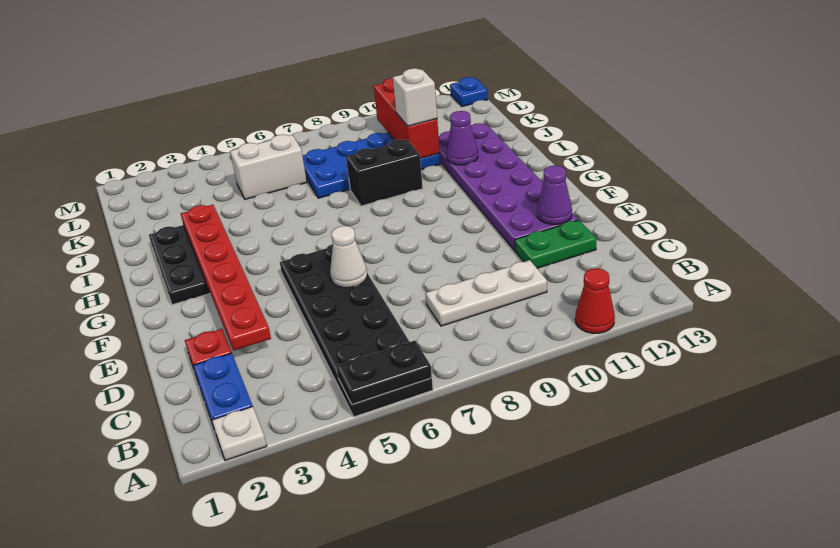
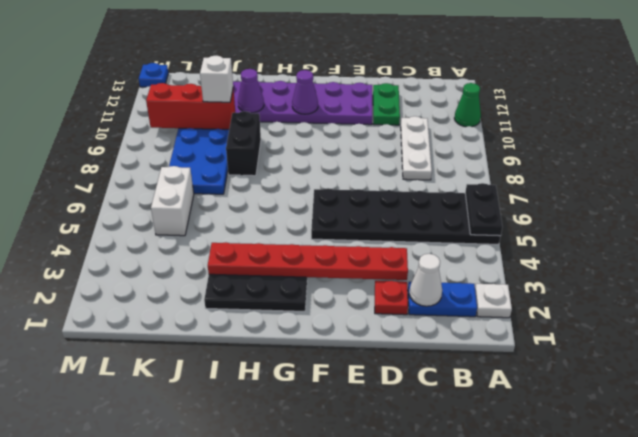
red cone A11 level 1 -> green cone A11 level 1
white cone E6 level 2 -> white cone C2 level 2
purple cone E12 level 2 -> purple cone G11 level 2

